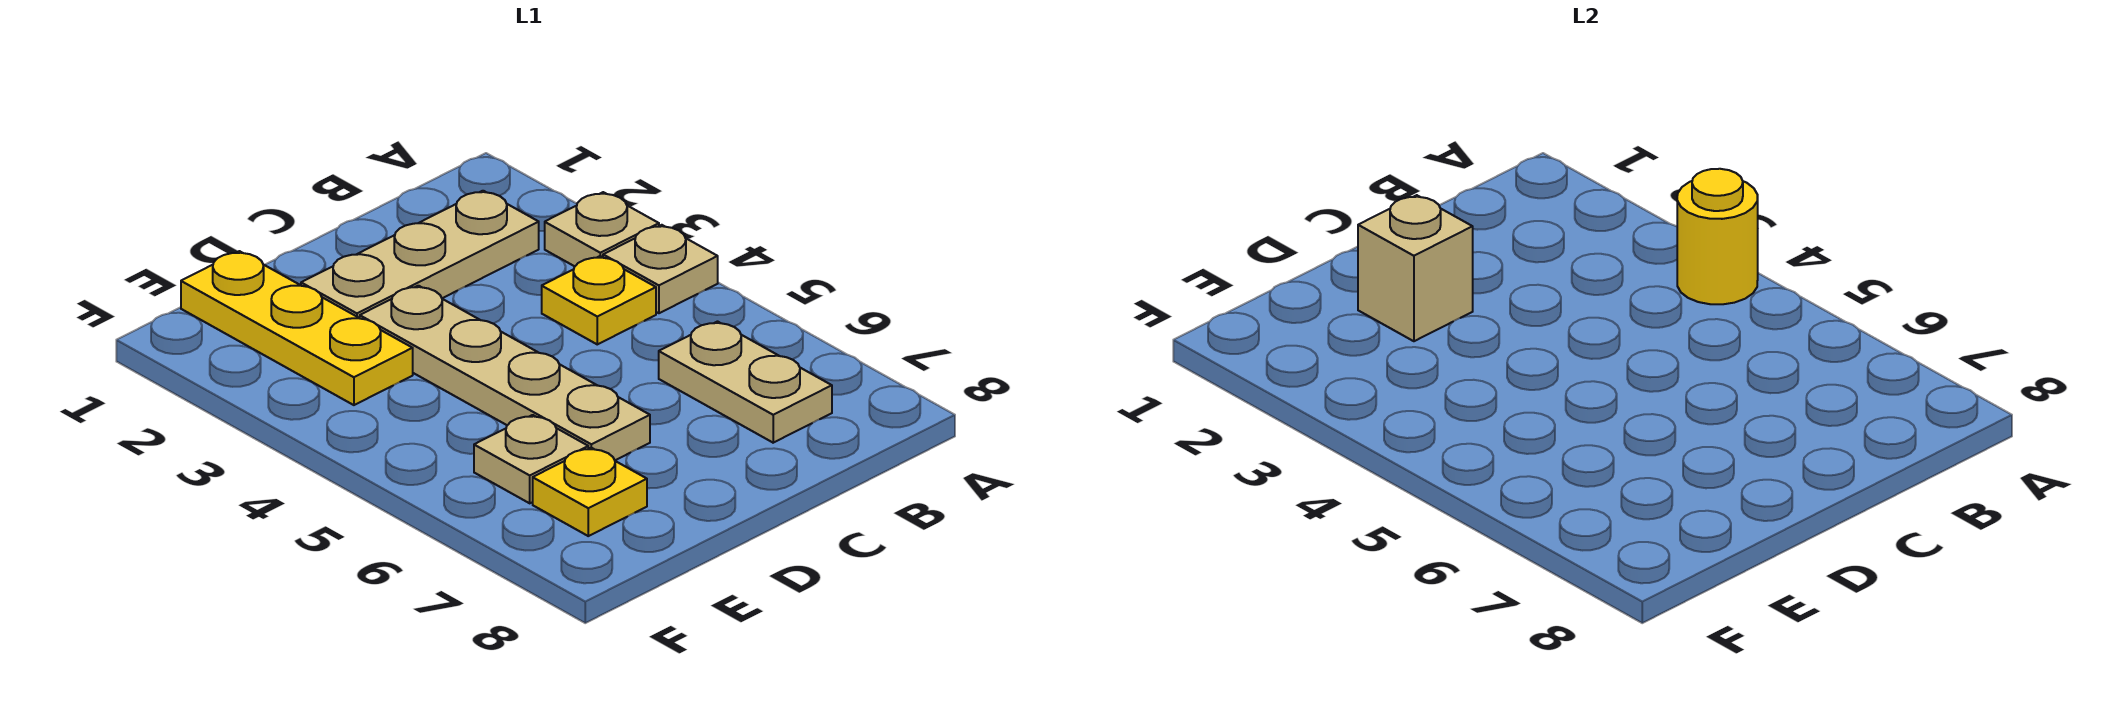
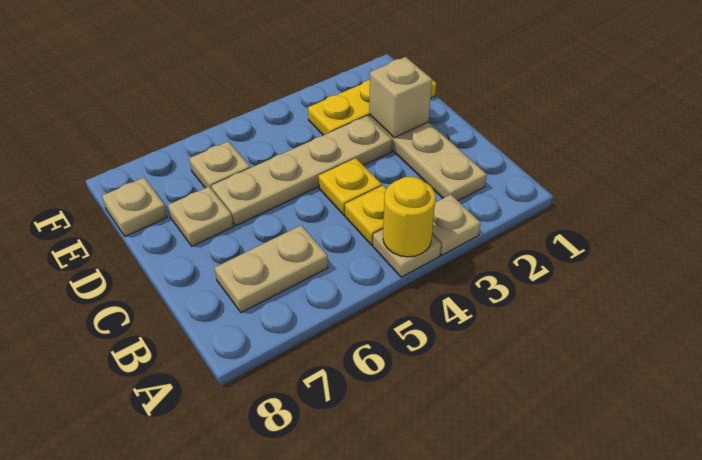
none -> tan plate D7 level 1
yellow plate E7 level 1 -> yellow plate C4 level 1
none -> tan plate E8 level 1

